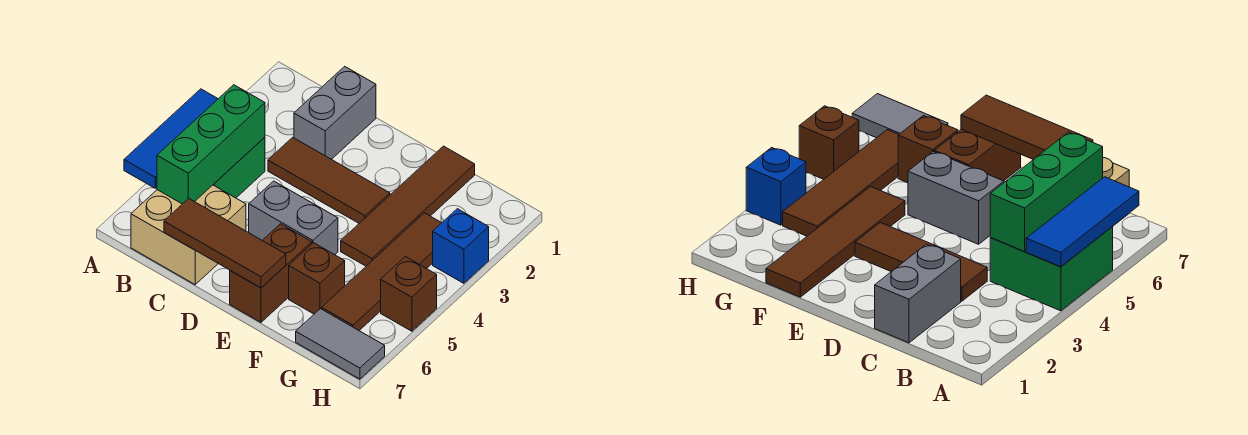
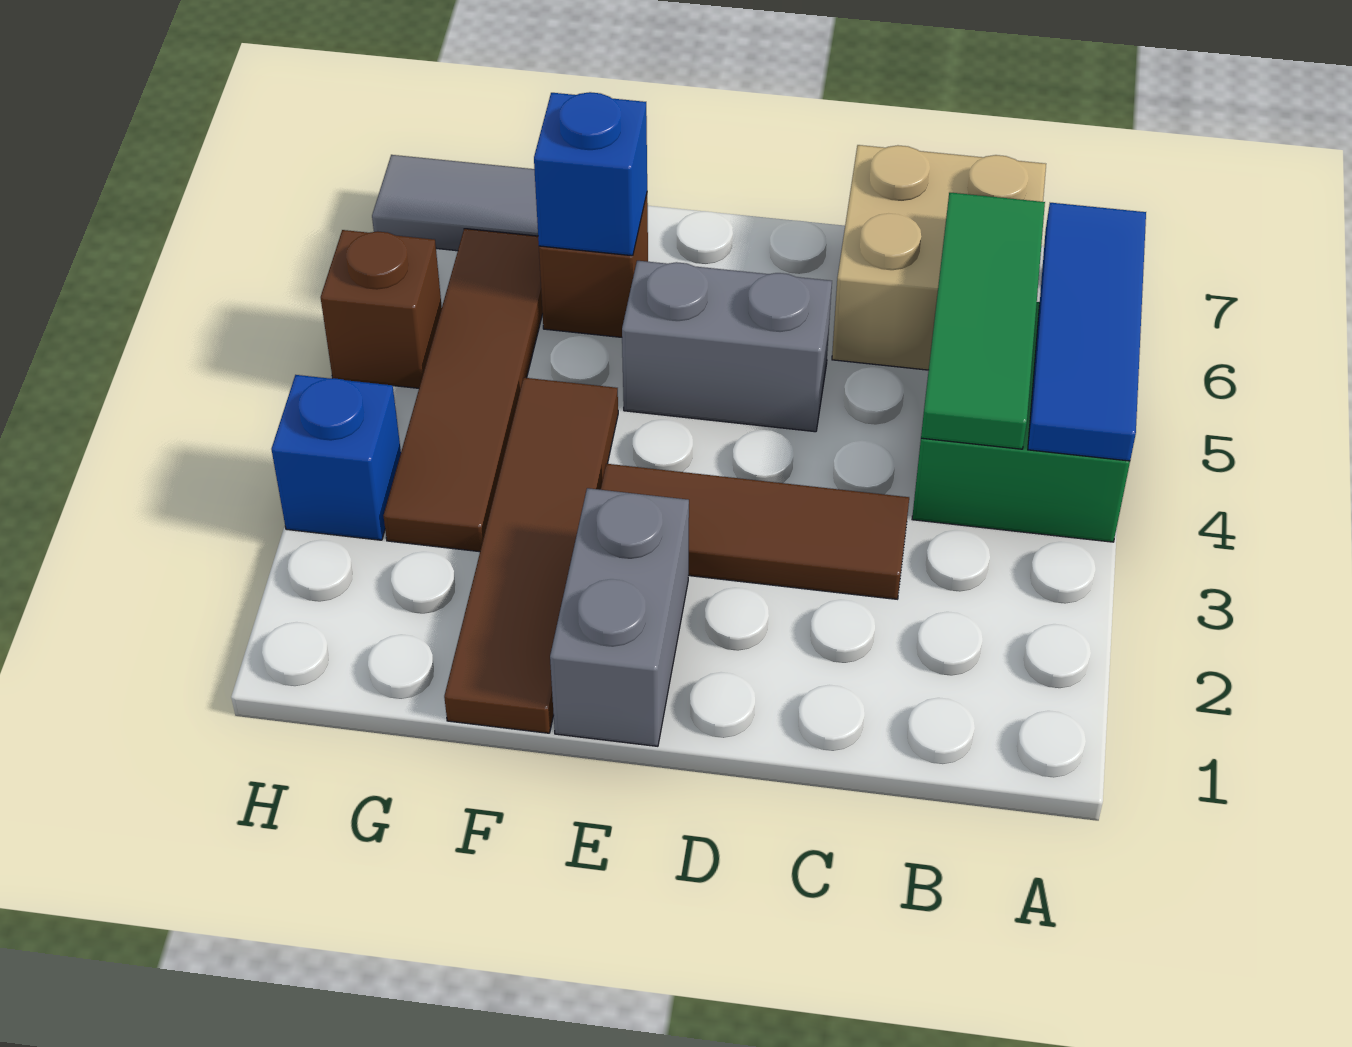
green brick B4:B6 level 2 -> green tile B4:B6 level 2
grey brick C1:C2 level 1 -> grey brick E1:E2 level 1
brown tile C7:E7 level 2 -> none
brown brick E6:E7 level 1 -> none
none -> blue brick F6 level 2

